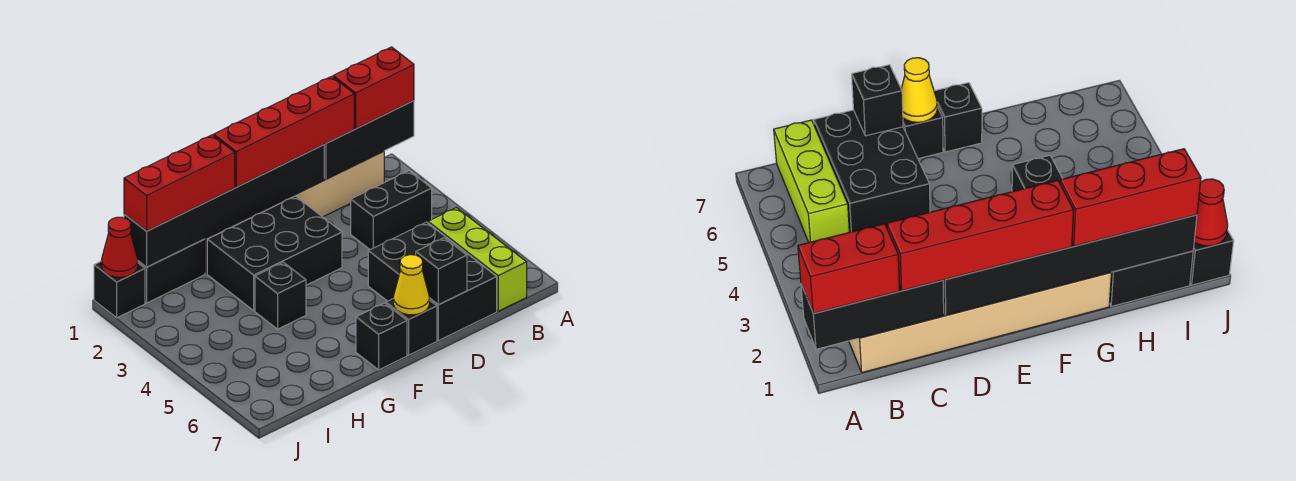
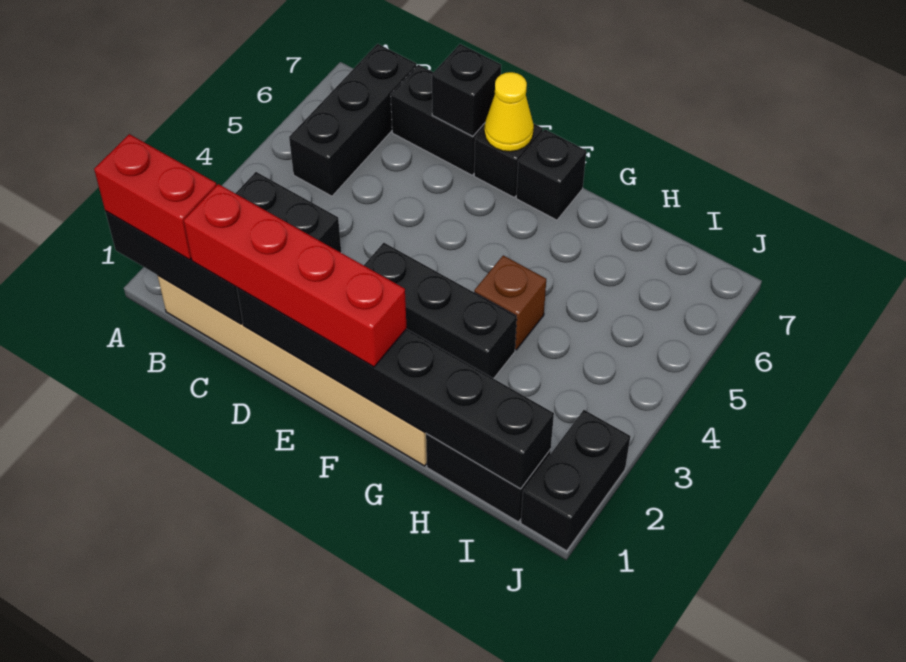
lime brick B5:B7 level 1 -> black brick B5:B7 level 1
black brick C5:D7 level 1 -> black brick C7:D7 level 1
black brick E2:G3 level 1 -> black brick E3:G3 level 1
red brick G1:I1 level 3 -> none
black brick G4 level 1 -> brown brick G4 level 1
black brick J1 level 1 -> black brick J1:J2 level 1
red cone J1 level 2 -> none

